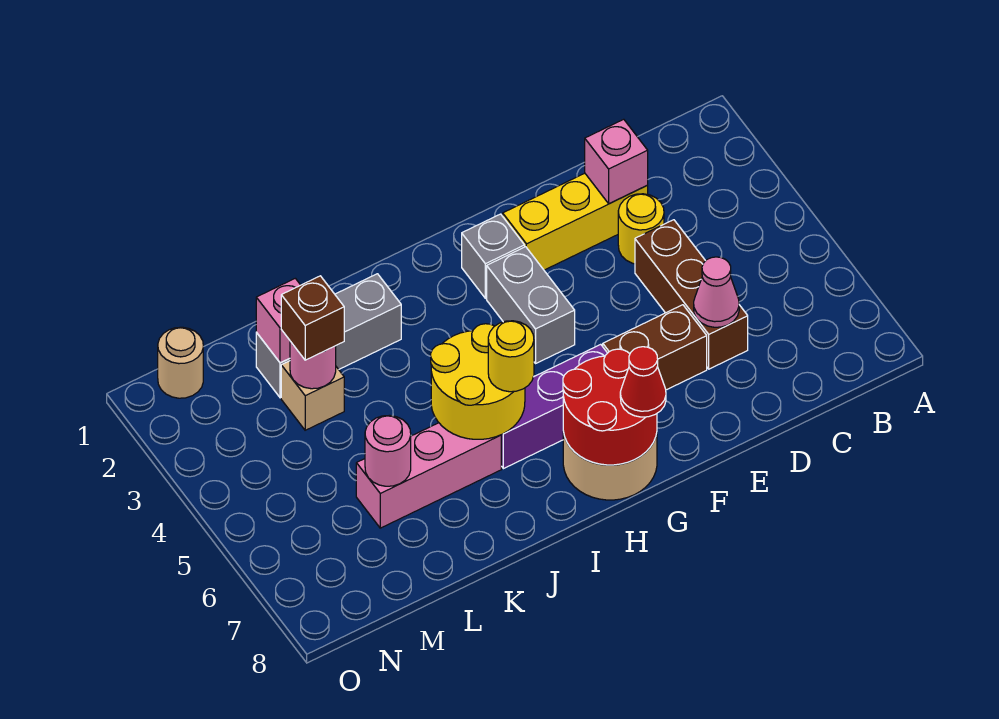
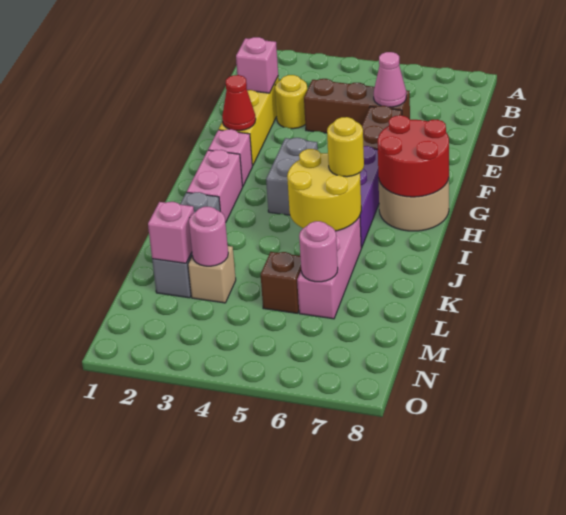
grey brick G2 level 1 -> pink brick G2 level 1
grey brick G3:G4 level 1 -> grey brick G4:H4 level 1
red cone G8 level 3 -> red cone F2 level 2
none -> pink brick H2:I2 level 1
brown brick L3 level 3 -> brown brick L5 level 1
tan round brick N1 level 1 -> none

